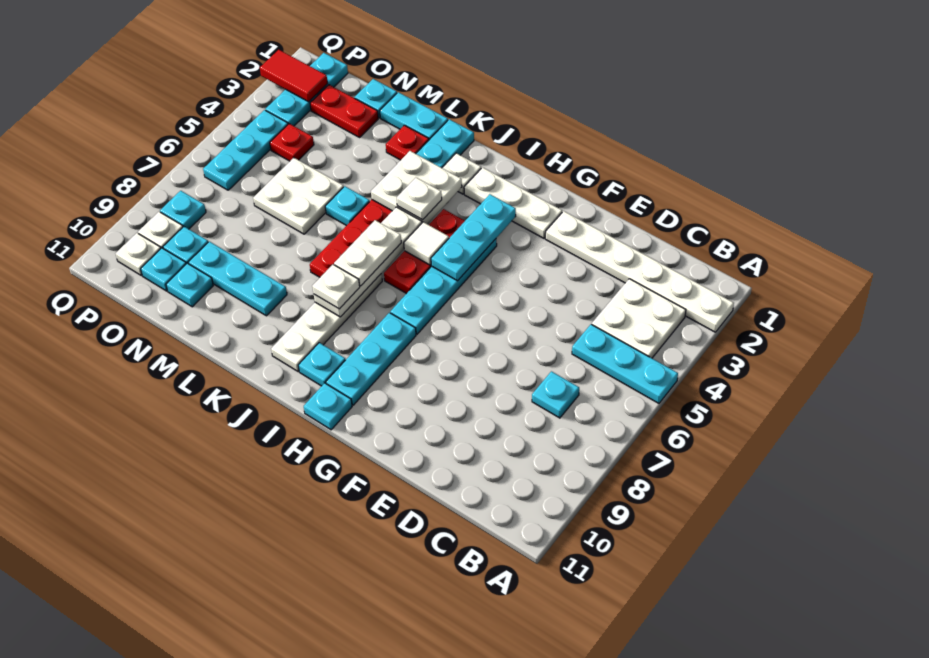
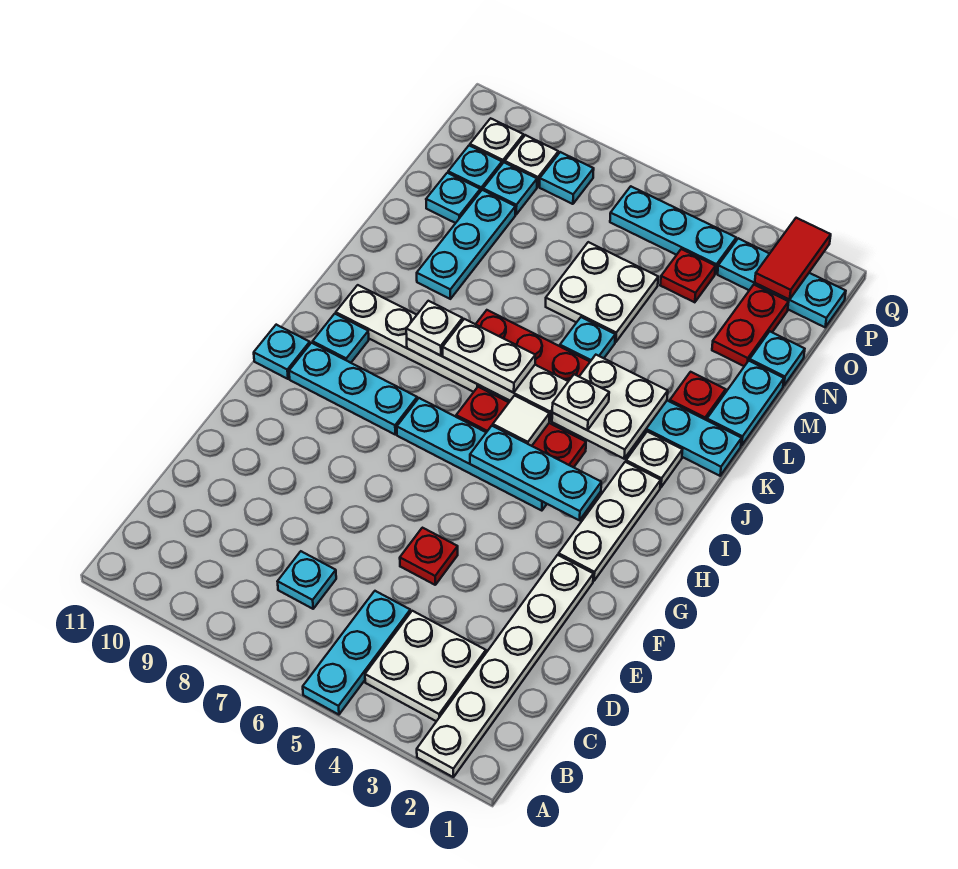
none -> red plate E5 level 1

